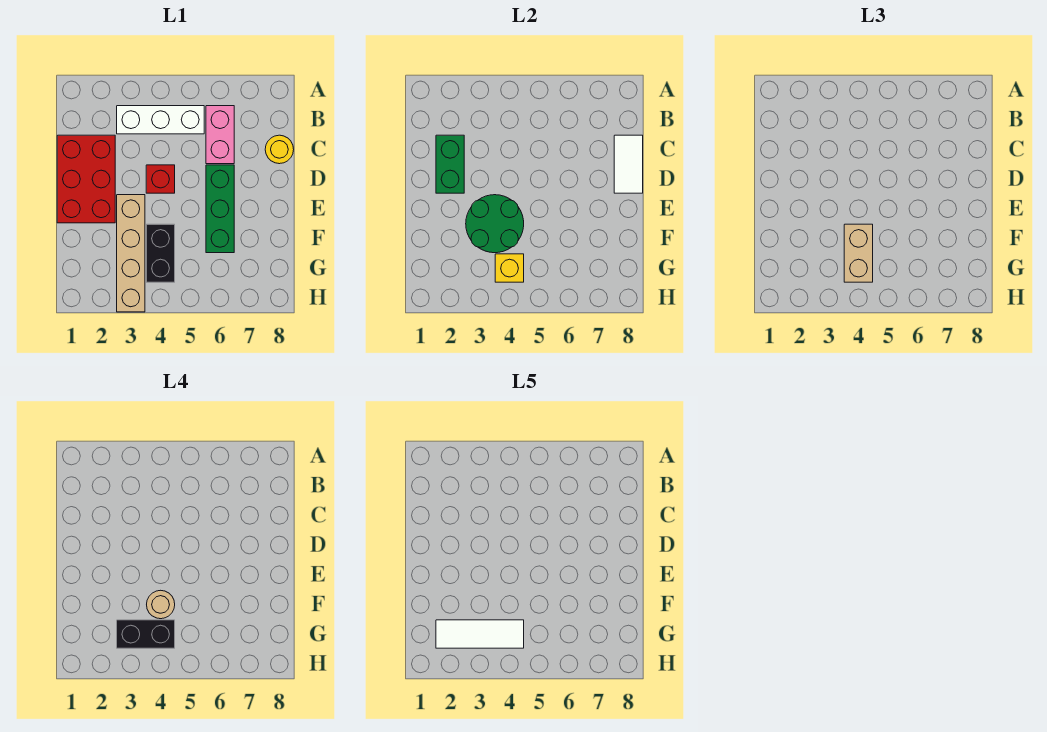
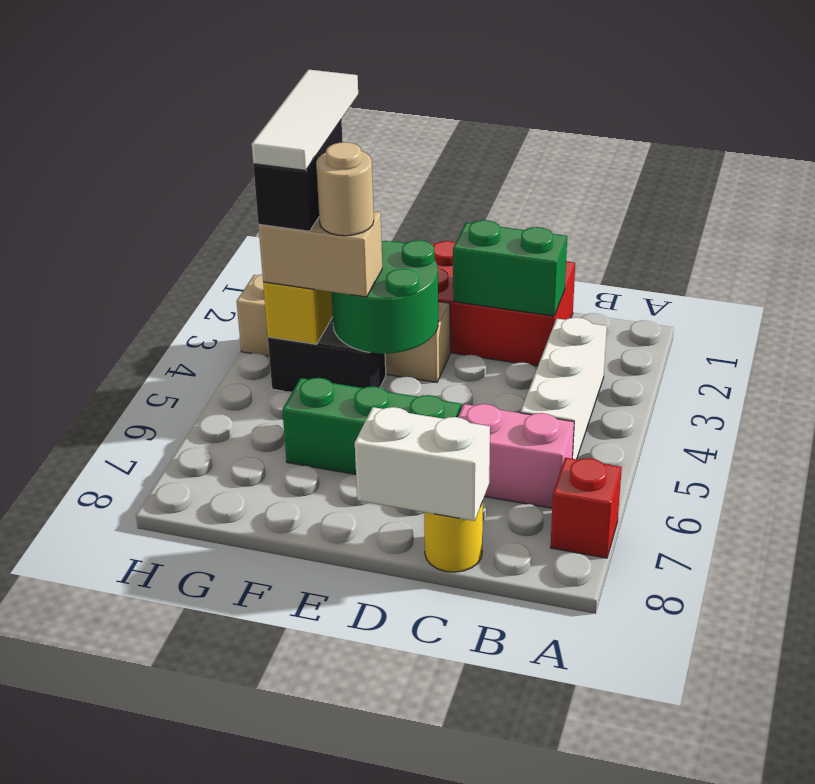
white tile C8:D8 level 2 -> white brick C8:D8 level 2
red brick D4 level 1 -> red brick A7 level 1

